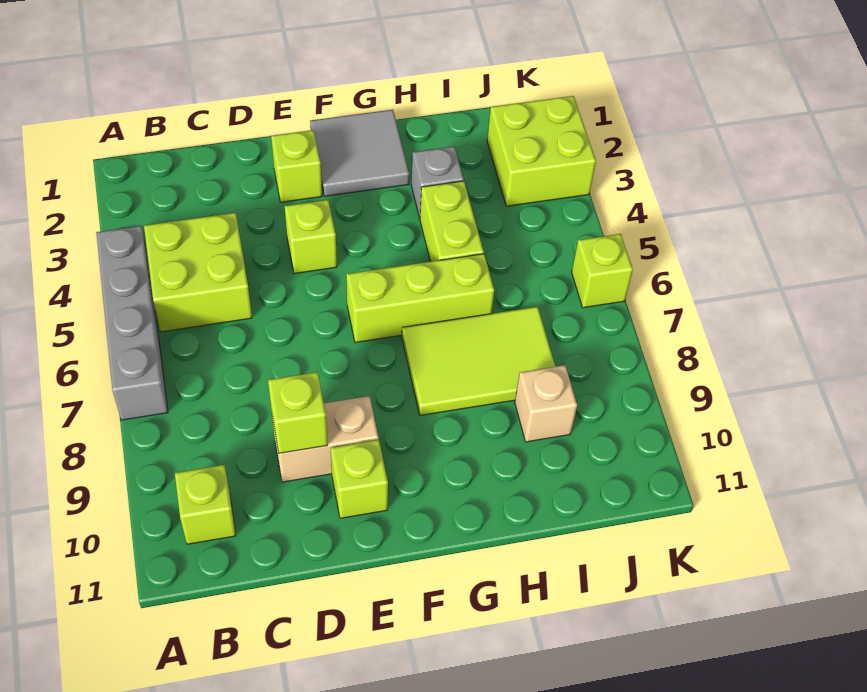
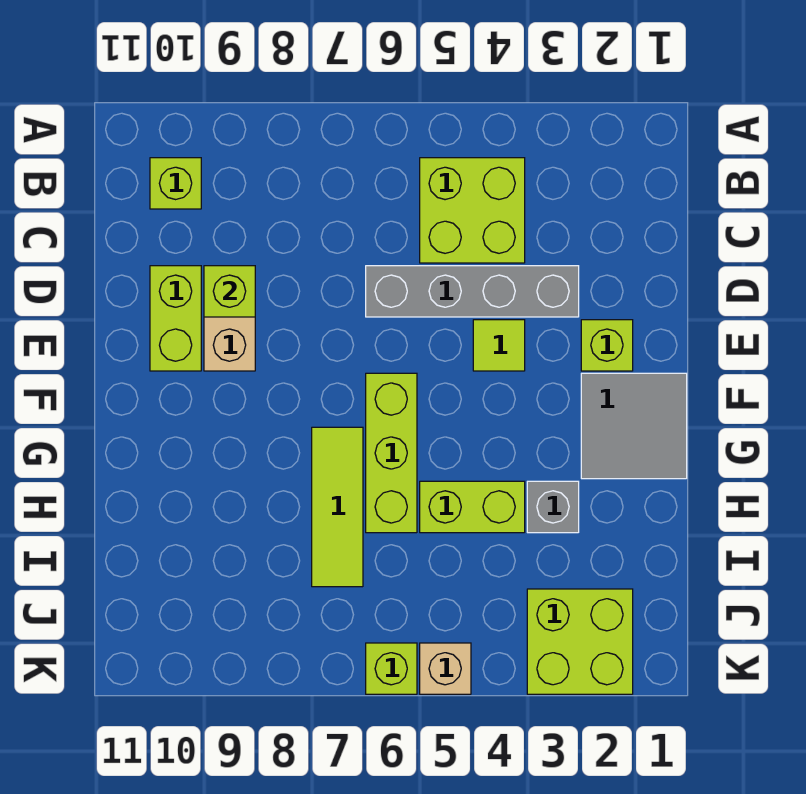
grey brick A4:A7 level 1 -> grey brick D3:D6 level 1
lime brick E4 level 1 -> lime tile E4 level 1
lime brick E10 level 1 -> lime brick D10:E10 level 1
lime tile G7:I8 level 1 -> lime tile G7:I7 level 1
tan brick I9 level 1 -> tan brick K5 level 1

